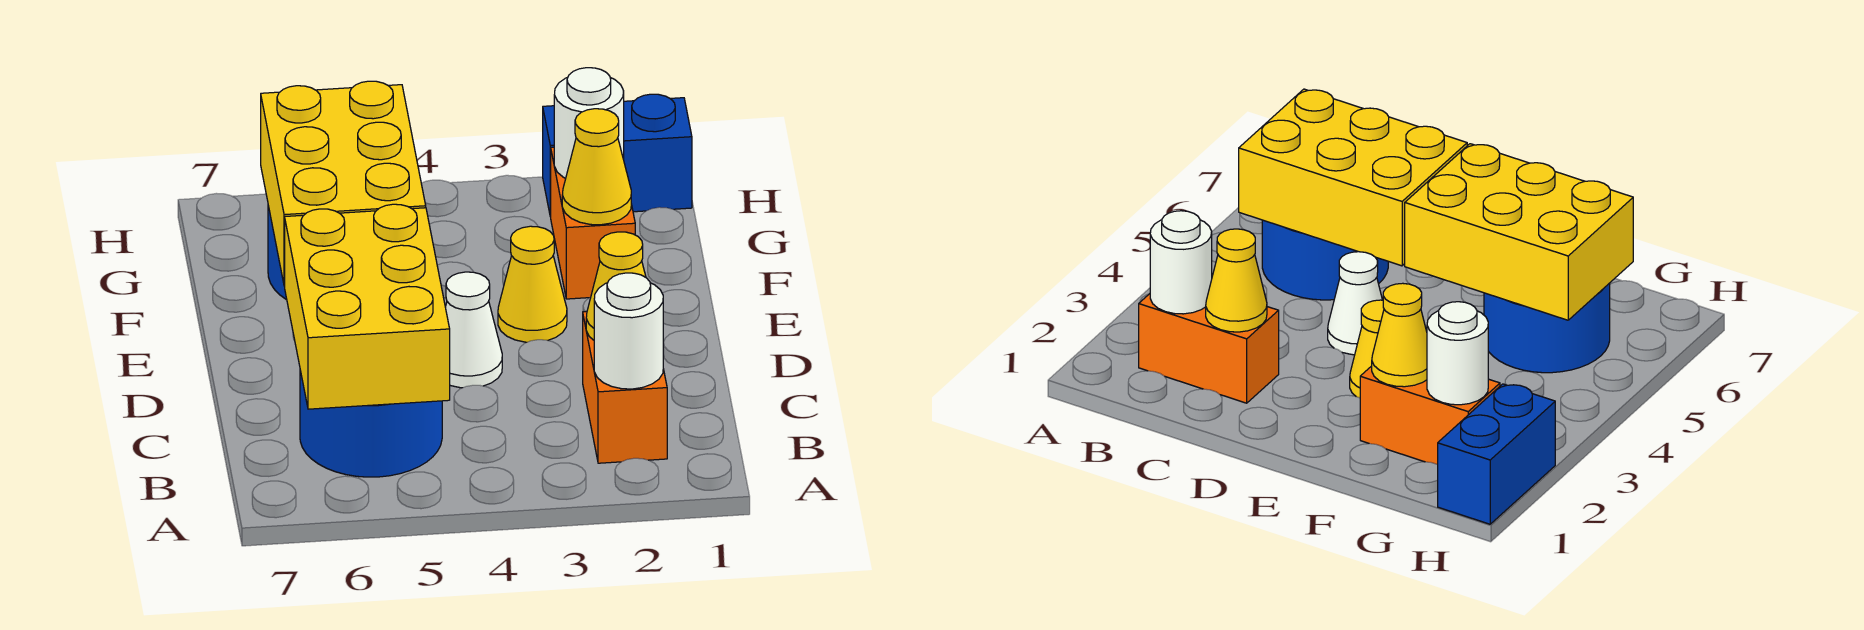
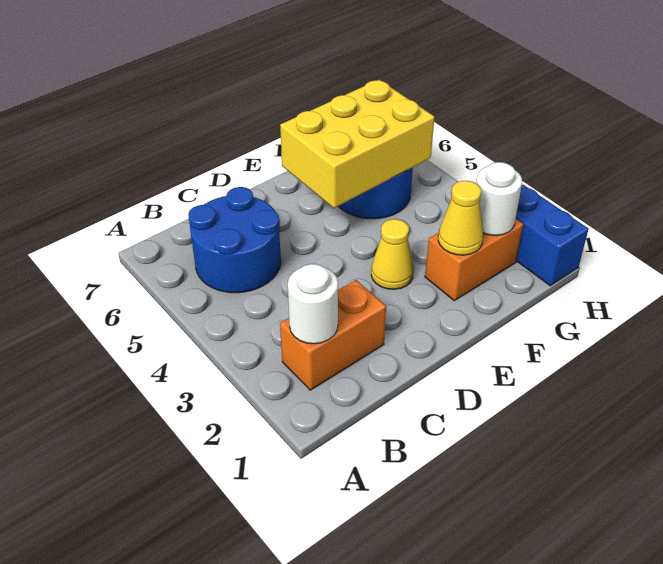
yellow brick B5:D6 level 2 -> none
yellow cone C2 level 2 -> none
white cone D4 level 1 -> none

